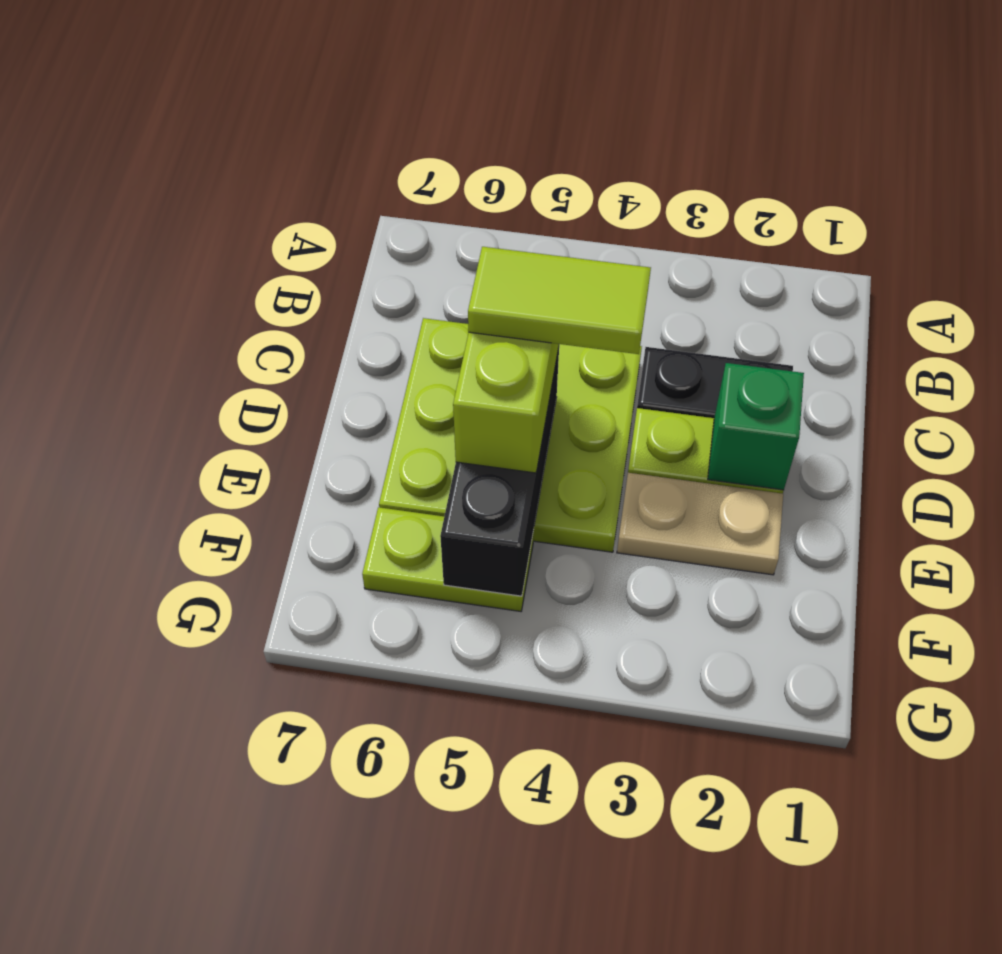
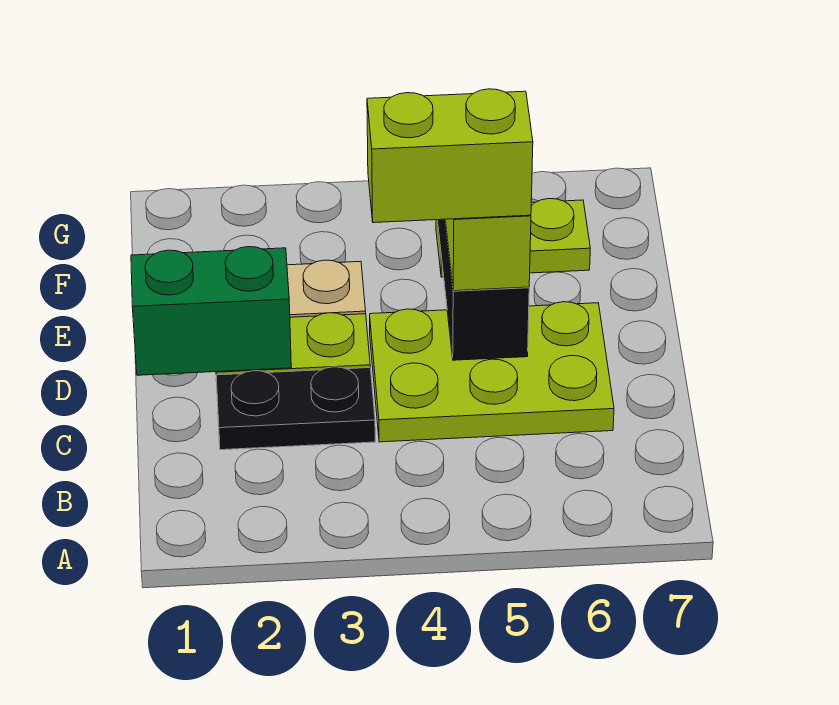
lime plate C4:E6 level 1 -> lime plate C4:D6 level 1
green brick D2 level 2 -> green brick D1:D2 level 2
lime tile D4:D5 level 4 -> lime brick D4:D5 level 4

